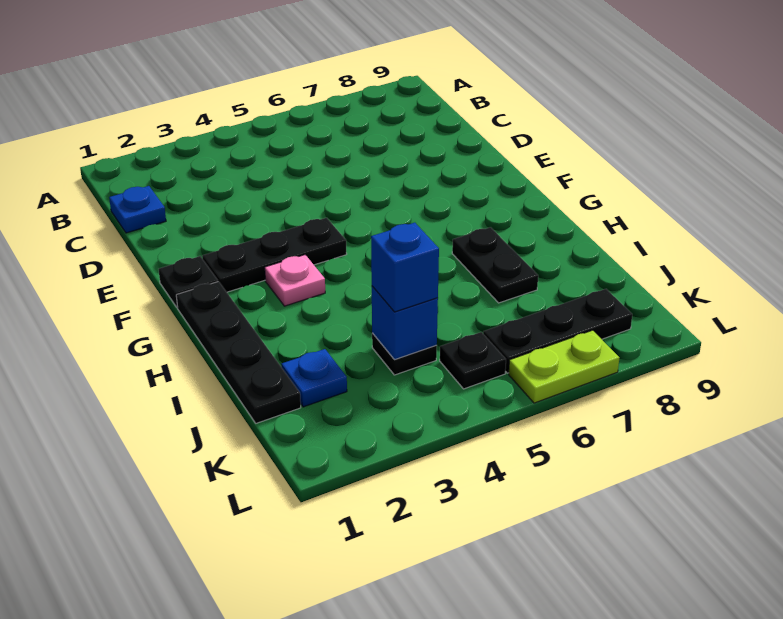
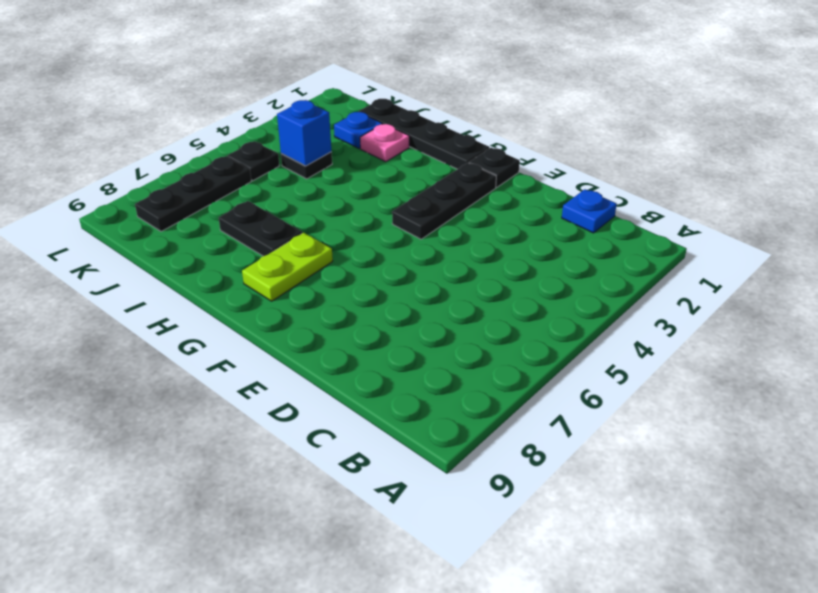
pink plate G3 level 1 -> pink plate I2 level 1
blue brick J4 level 3 -> none
lime plate L6:L7 level 1 -> lime plate G7:G8 level 1

